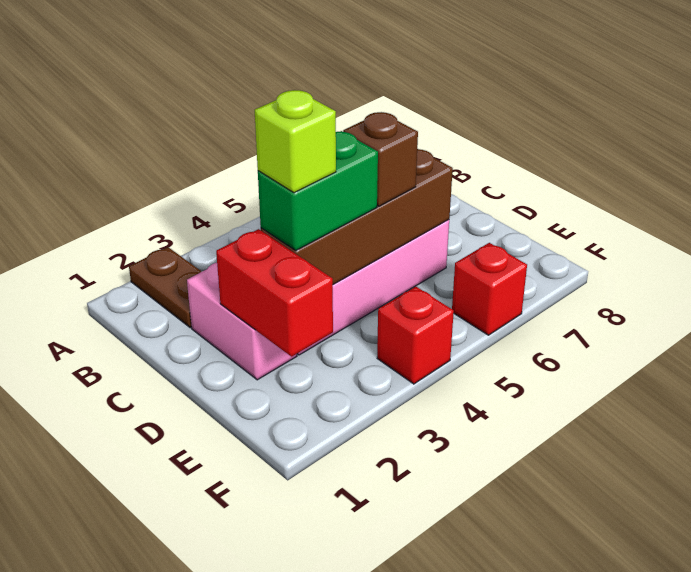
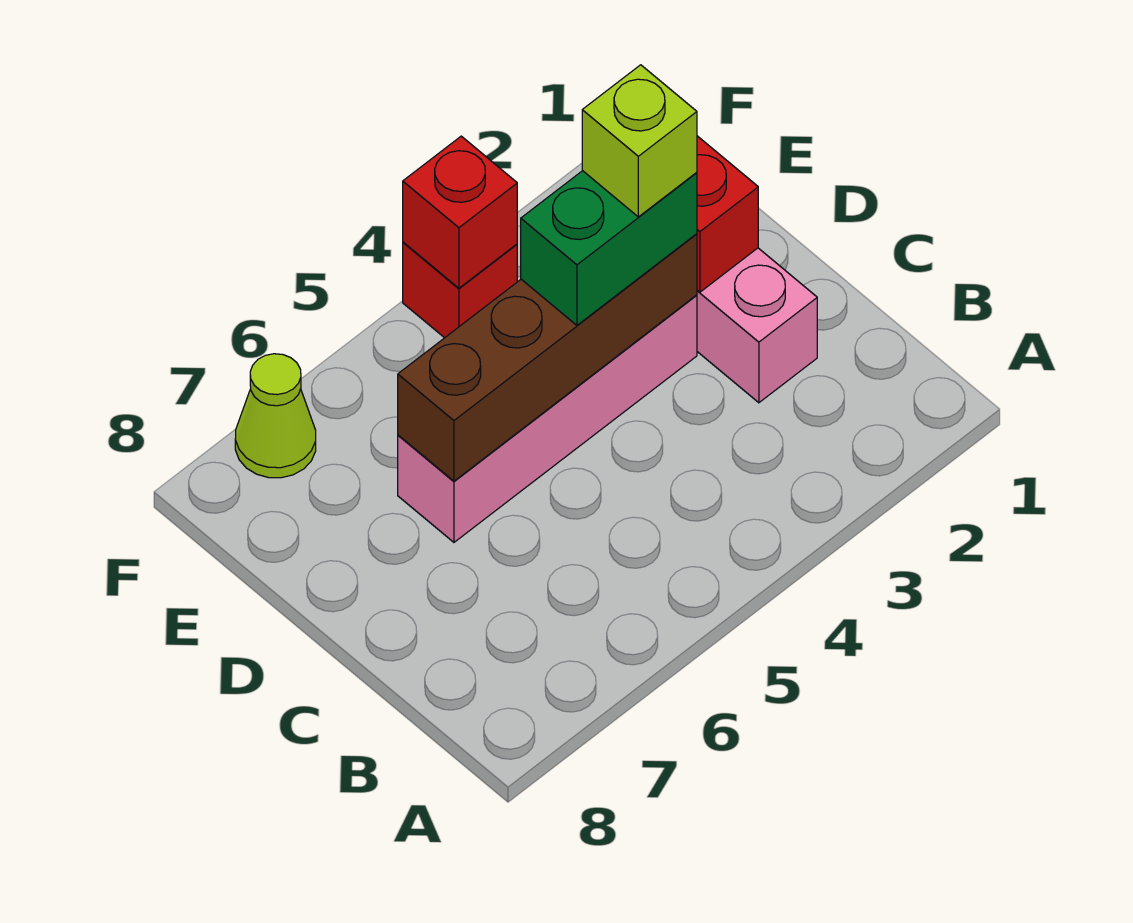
brown plate A2:B2 level 1 -> none
brown brick D5 level 3 -> none
red brick F6 level 1 -> red brick F4 level 2
none -> lime cone F7 level 1

